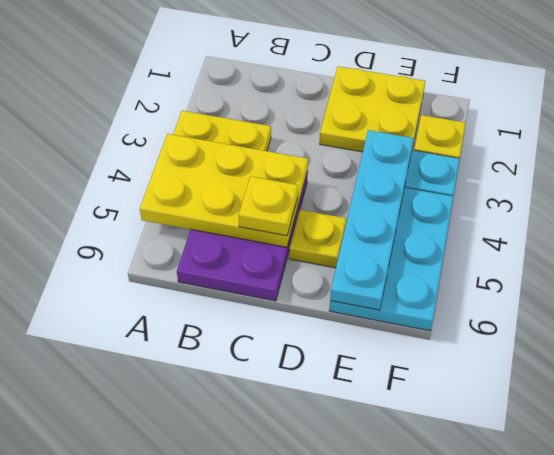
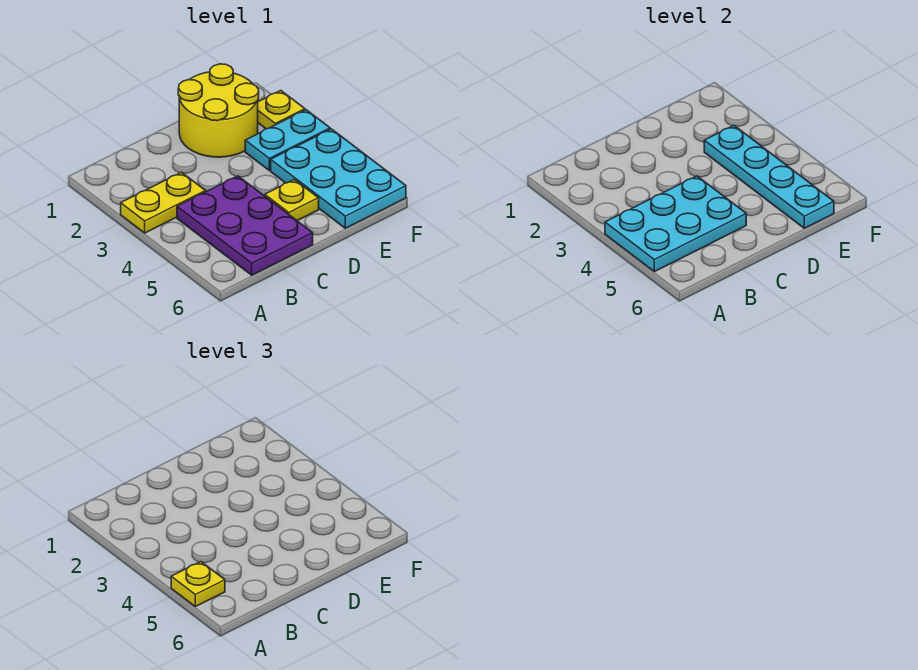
yellow plate A4:C5 level 2 -> cyan plate A4:C5 level 2
yellow plate C5 level 3 -> yellow plate A5 level 3
yellow plate D1:E2 level 1 -> yellow round brick D1:E2 level 1

